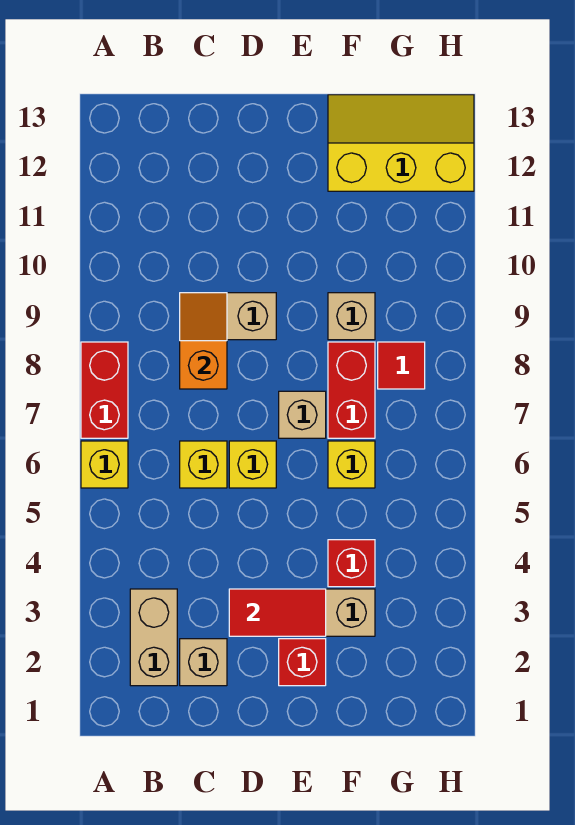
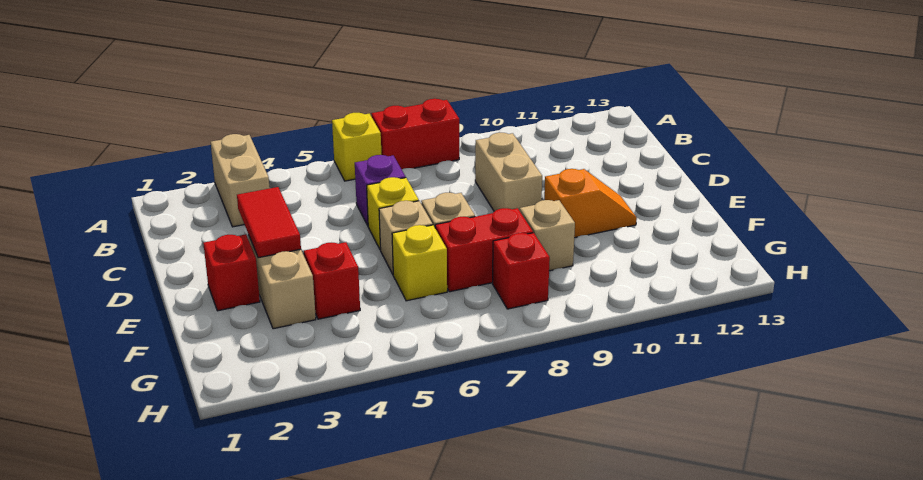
tan brick B2:B3 level 1 -> tan brick A3:B3 level 1
tan brick C2 level 1 -> tan brick E6 level 1
yellow brick C6 level 1 -> purple brick C6 level 1
orange slope C8:C9 level 2 top 8 -> orange slope E10:E11 level 1 top 10
yellow slope F12:H13 level 1 top 12 -> none
red tile G8 level 1 -> red brick G8 level 1

